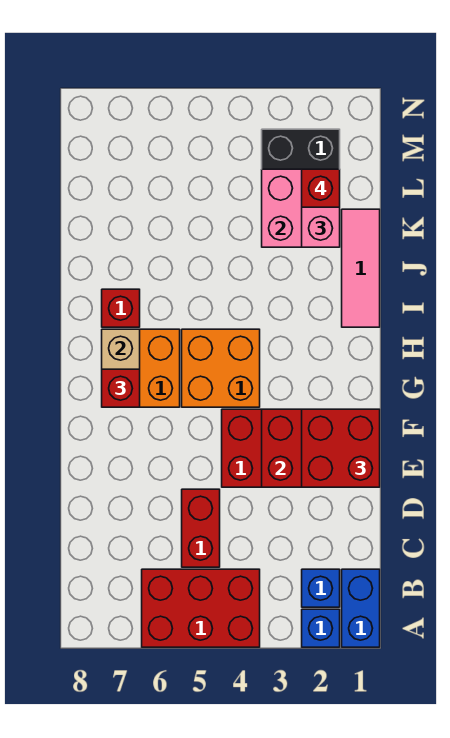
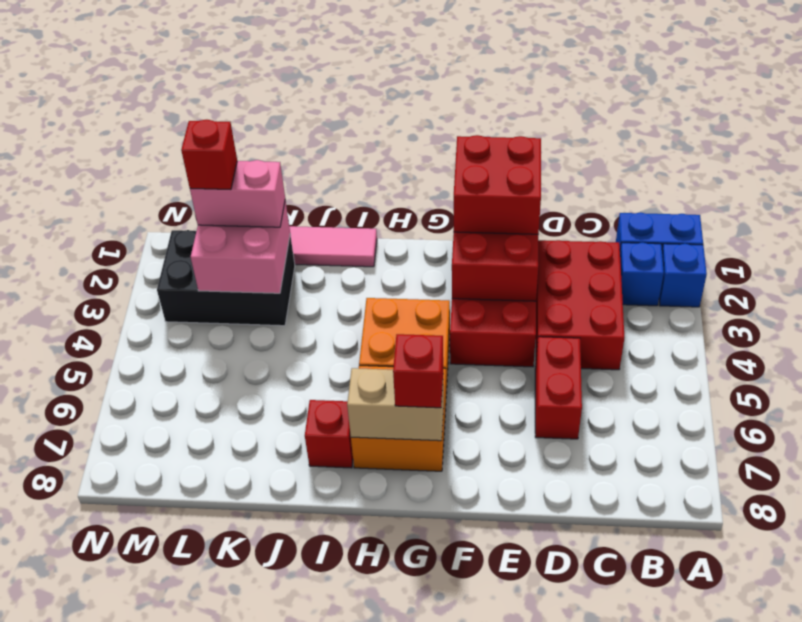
red brick A4:B6 level 1 -> red brick C2:D4 level 1
red brick C5:D5 level 1 -> red brick D5:D6 level 1

